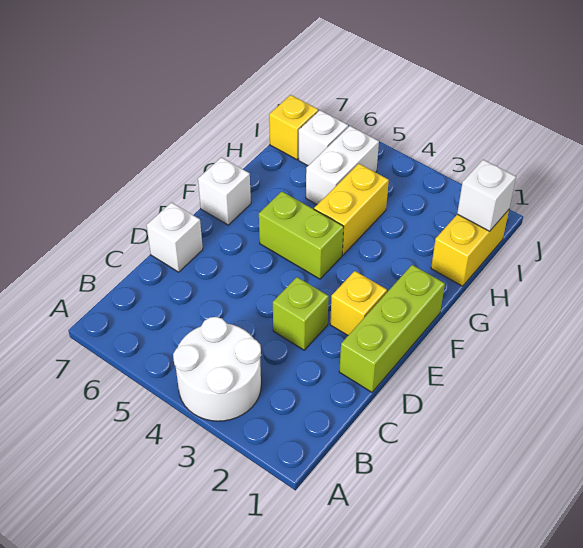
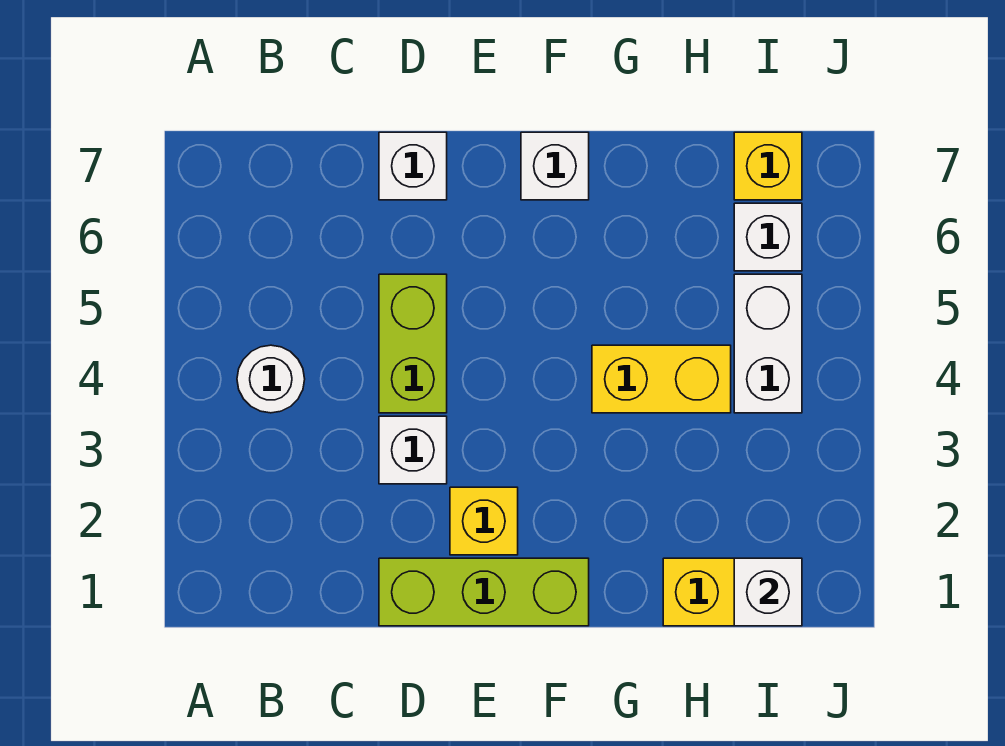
white round brick A3:B4 level 1 -> white round brick B4 level 1
lime brick D3 level 1 -> white brick D3 level 1
lime brick F4:F5 level 1 -> lime brick D4:D5 level 1
white brick H5:I5 level 1 -> white brick I4:I5 level 1

